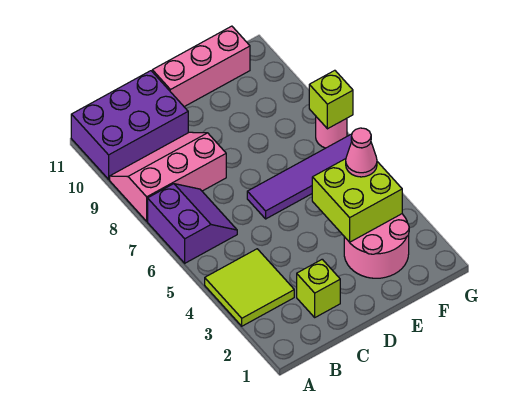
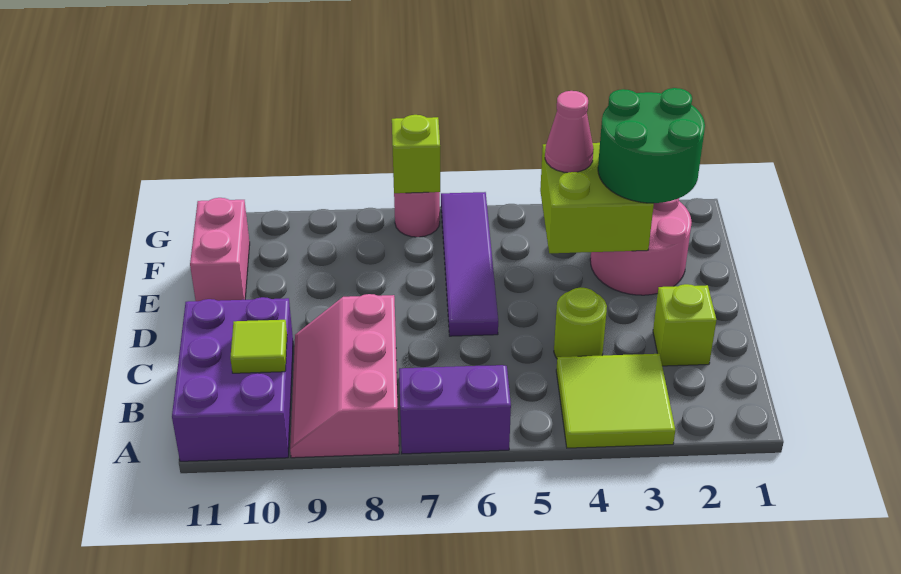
none -> lime tile B10 level 2
none -> lime round brick C4 level 1
pink brick D11:F11 level 1 -> pink brick E11:F11 level 1
none -> green round brick E2:F3 level 3

